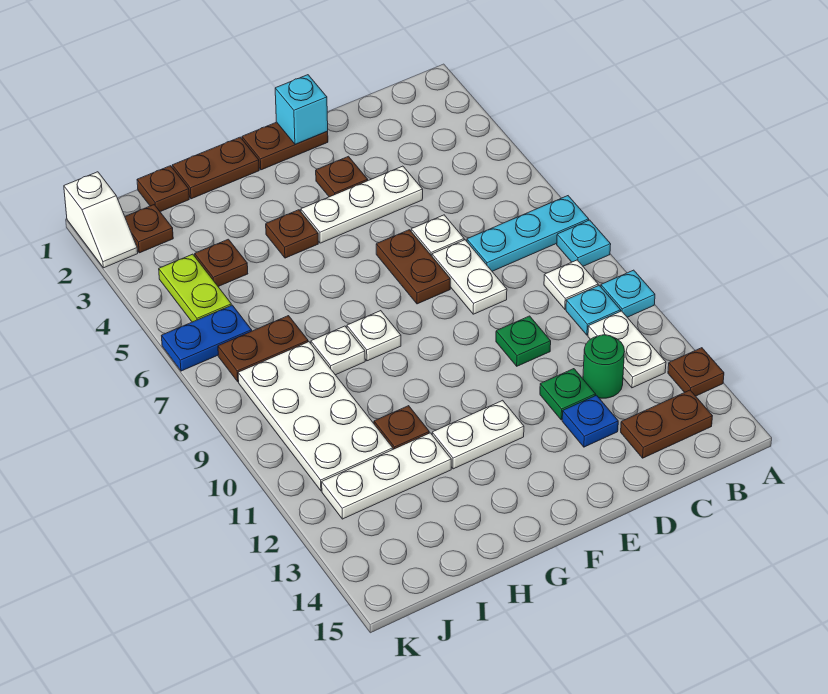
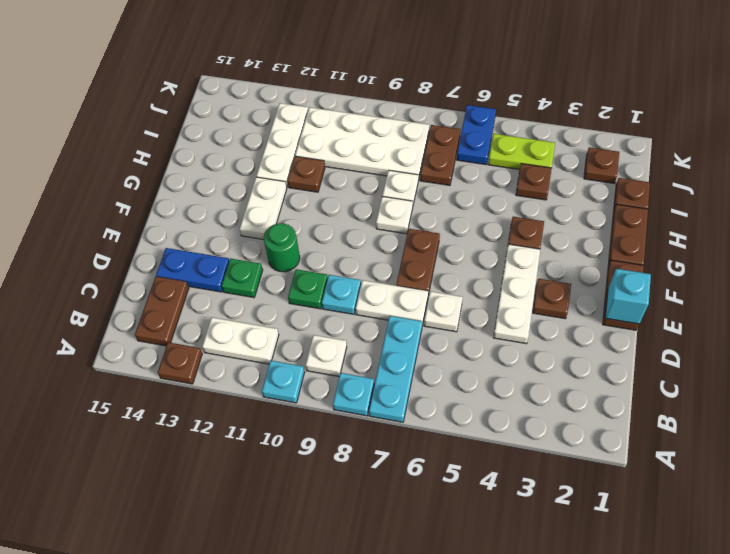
cyan plate B10 level 1 -> cyan plate D9 level 1
green round brick C12 level 1 -> green round brick E11 level 1
blue plate D13 level 1 -> blue plate D13:D14 level 1
brown plate E6:E7 level 1 -> brown plate E7:F7 level 1
white slope K1:K2 level 1 top 1 -> none

